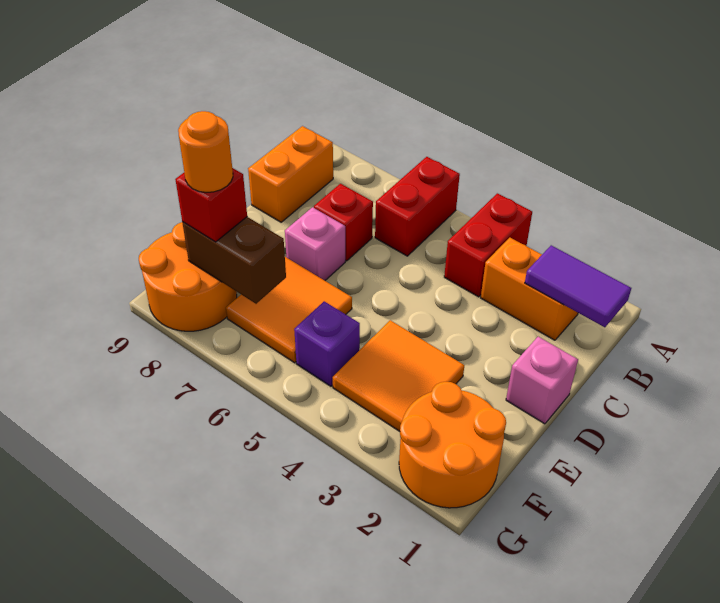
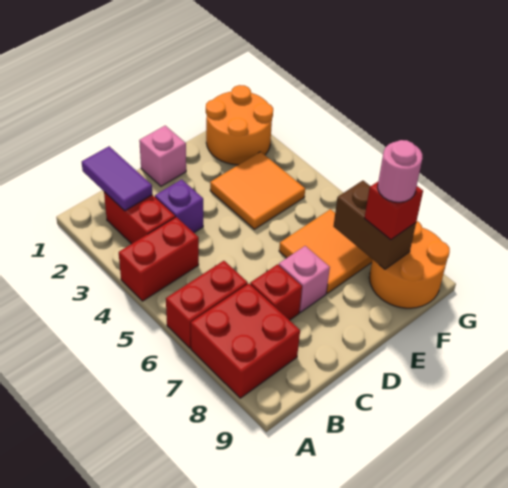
none -> red brick A7:B8 level 1
orange brick B2:B3 level 1 -> red brick B2:B3 level 1
orange brick B9:C9 level 1 -> none
purple brick F5 level 1 -> purple brick C3 level 1
orange round brick F8 level 4 -> pink round brick F8 level 4

